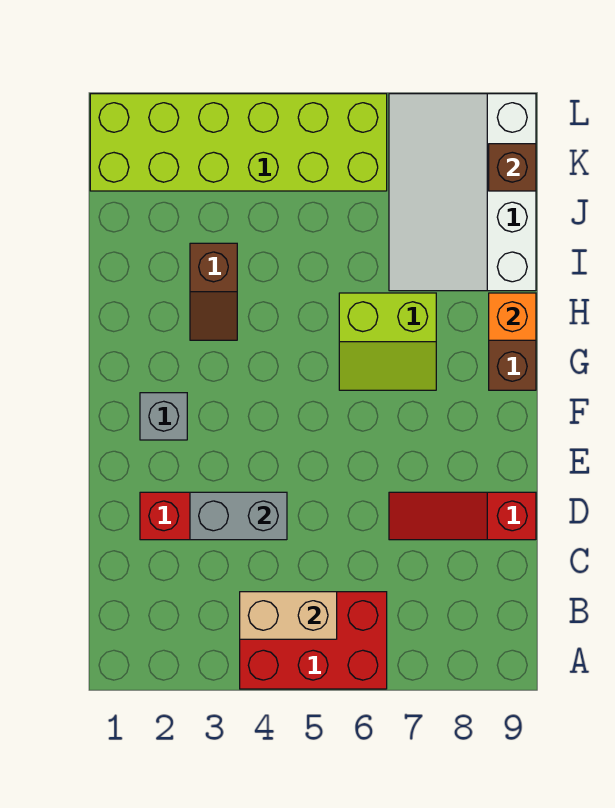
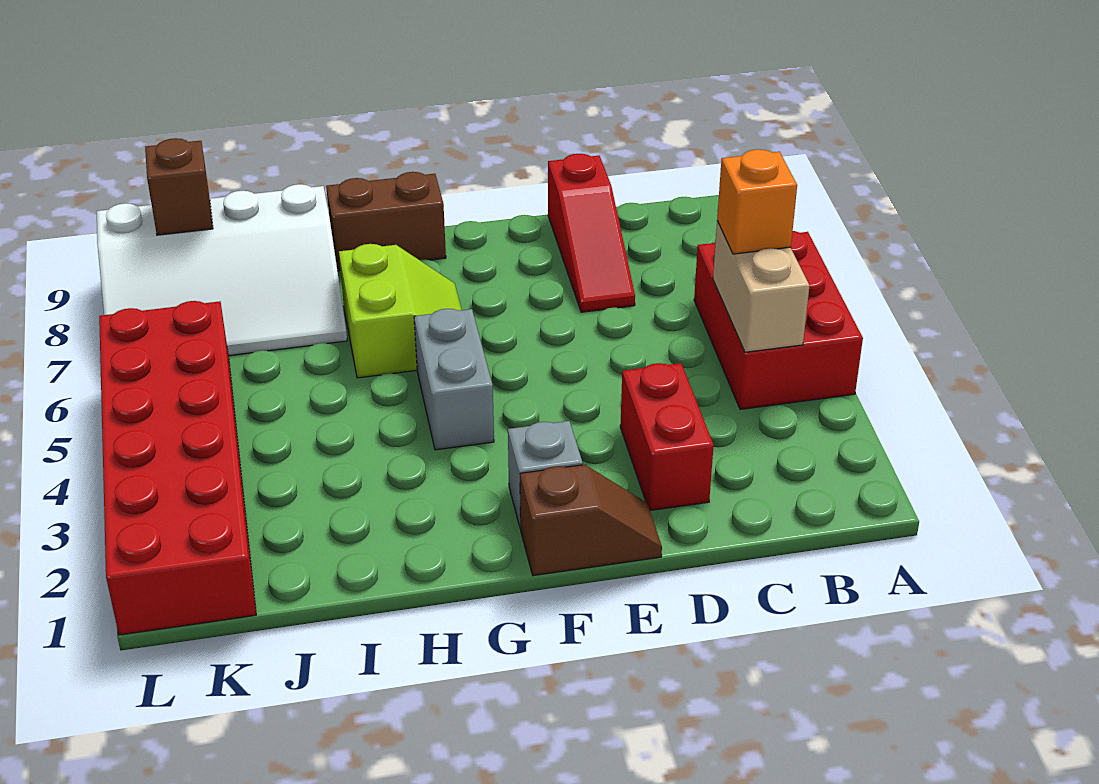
grey brick D3:D4 level 2 -> grey brick G4:G5 level 1
brown slope H3:I3 level 1 top I -> brown slope E1:F1 level 1 top F
orange brick H9 level 2 -> orange brick B5 level 3
lime brick K1:L6 level 1 -> red brick K1:L6 level 1

